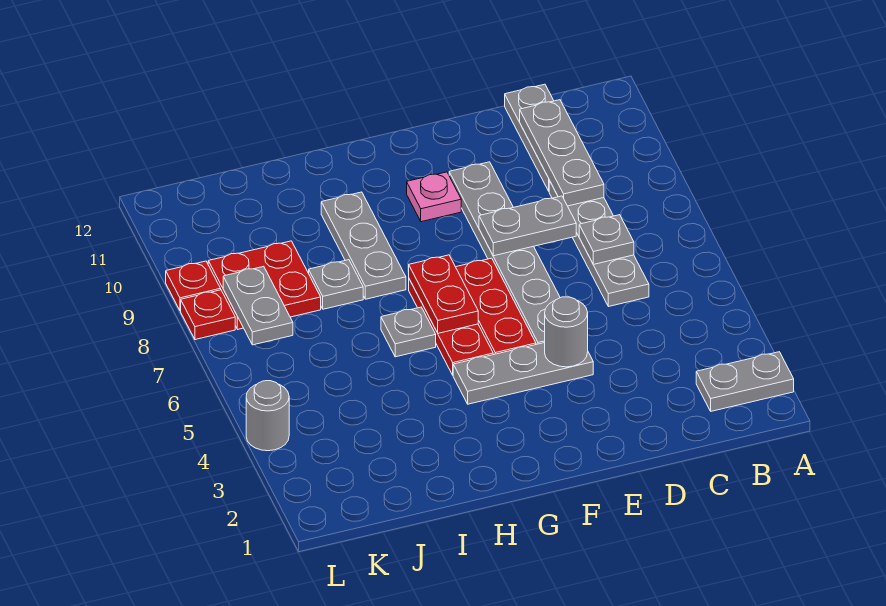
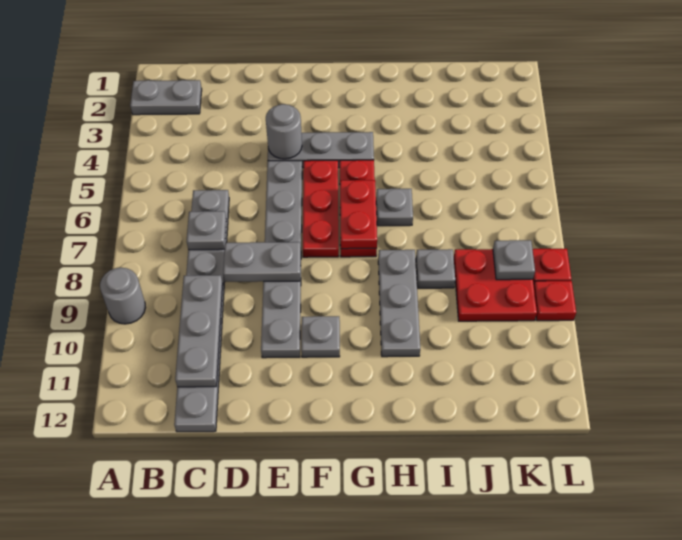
pink plate F10 level 1 -> grey plate F10 level 1
grey plate K7:K8 level 2 -> grey plate K8 level 2
grey round brick L4 level 1 -> grey round brick A9 level 1

